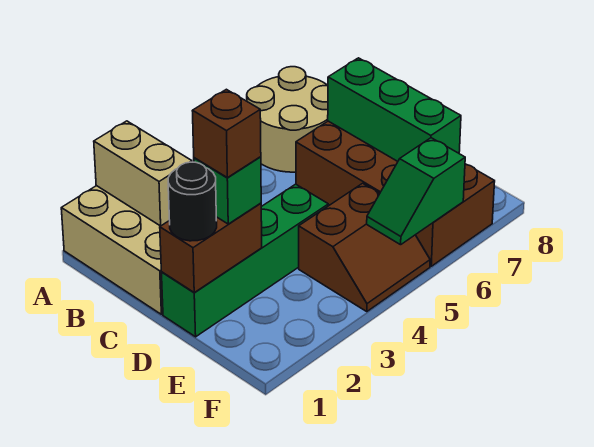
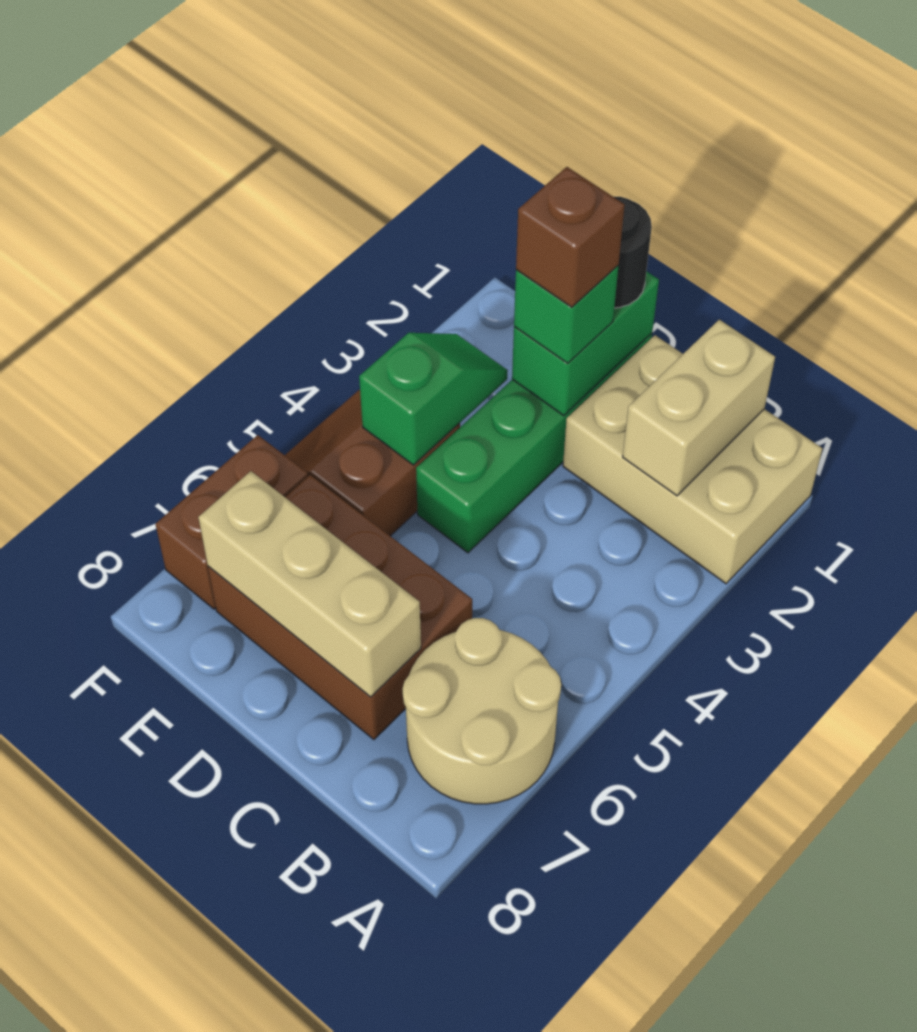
tan brick A2:B2 level 2 -> tan brick B1:B2 level 2
green brick C7:E7 level 2 -> tan brick C7:E7 level 2
brown brick D1:D2 level 2 -> green brick D1:D2 level 2
green slope F5:F6 level 2 top 6 -> green slope E3:E4 level 2 top 4

